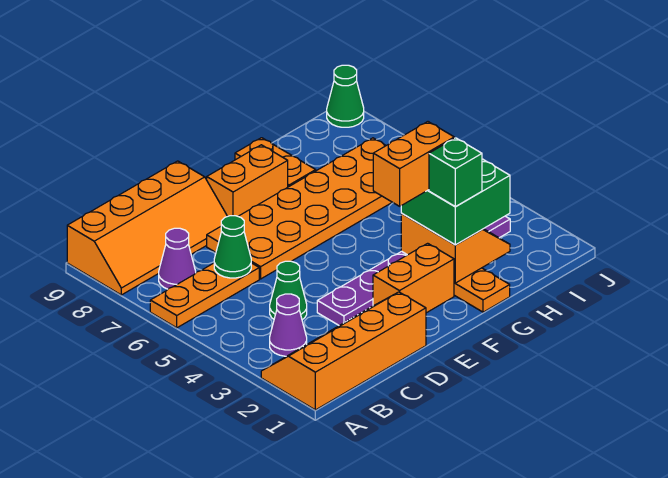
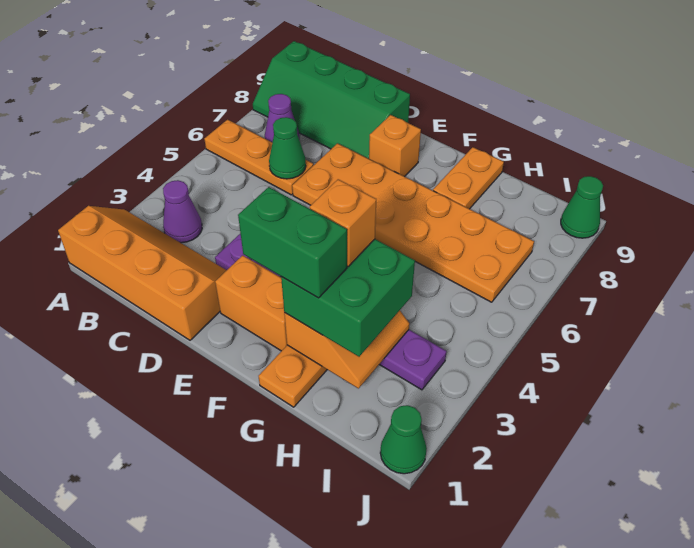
orange slope A8:D9 level 1 top 9 -> green slope A8:D9 level 1 top 9
green cone C4 level 1 -> green cone J1 level 1
orange brick E8:F8 level 1 -> orange brick E8 level 1
orange brick F3:G3 level 4 -> orange brick G3 level 4
green brick G2 level 4 -> green brick F2:G2 level 4

